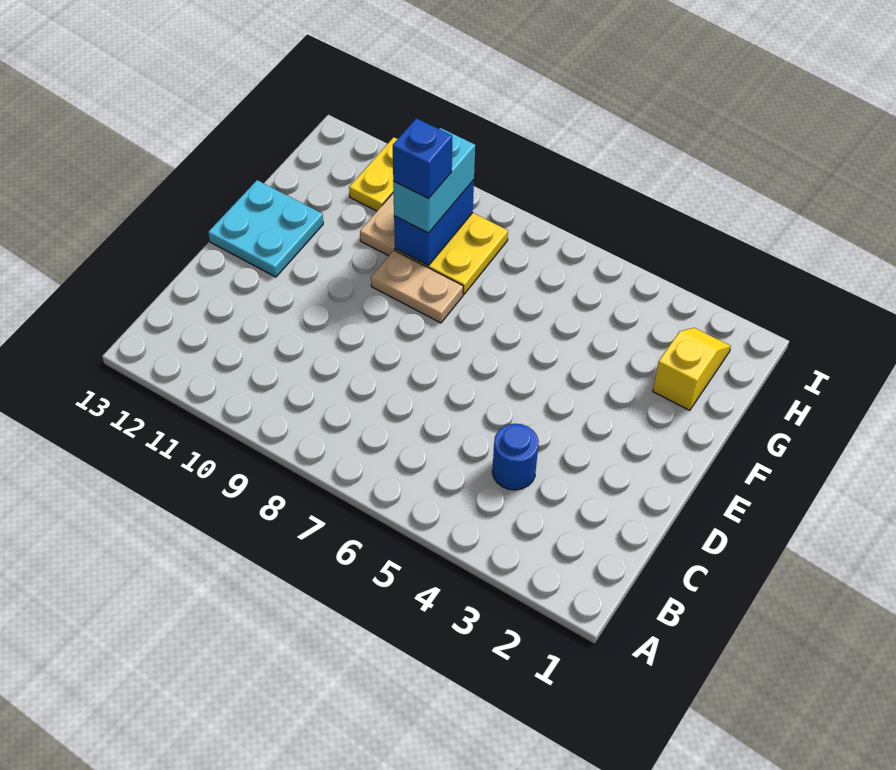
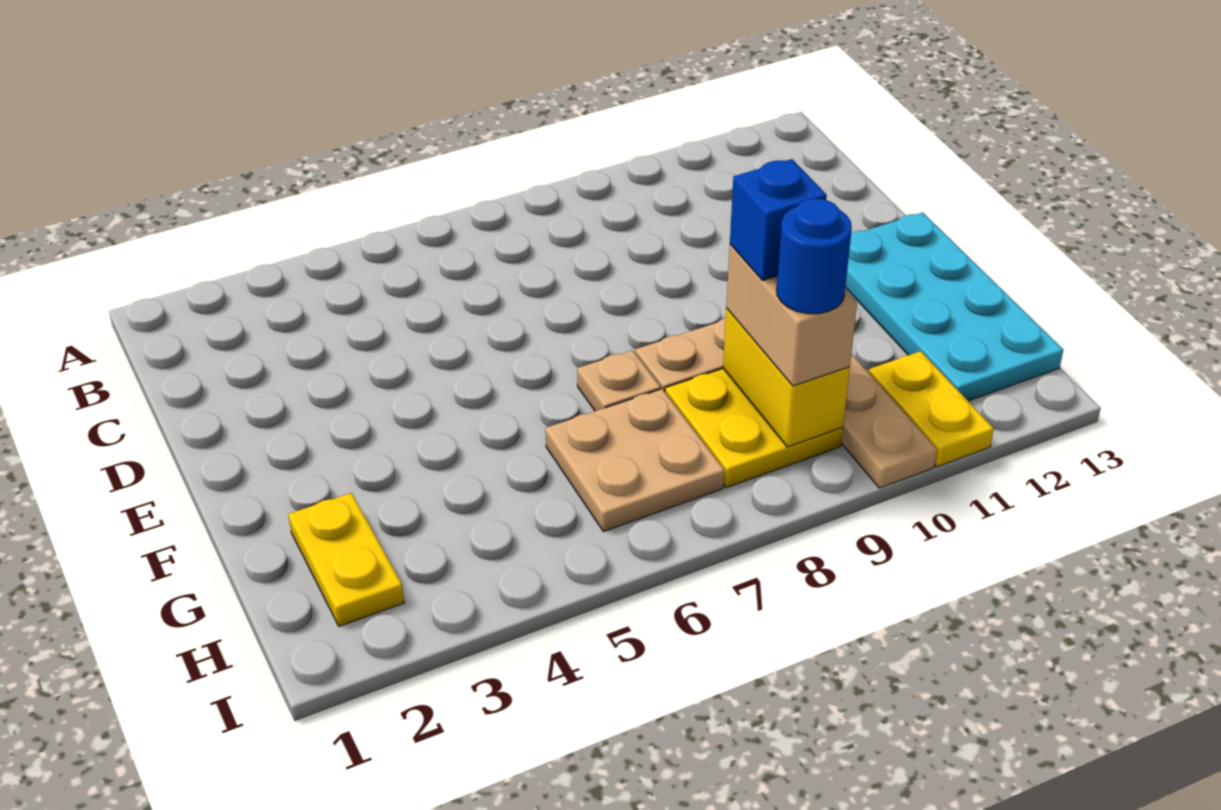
blue round brick C4 level 1 -> blue round brick H9 level 4
cyan plate E12:F13 level 1 -> cyan plate E12:H13 level 1
none -> tan plate F7 level 1
yellow slope G2:H2 level 1 top G -> yellow plate G2:H2 level 1
none -> tan plate G6:H7 level 1
blue brick G9:H9 level 2 -> yellow brick G9:H9 level 2
cyan brick G9:H9 level 3 -> tan brick G9:H9 level 3

